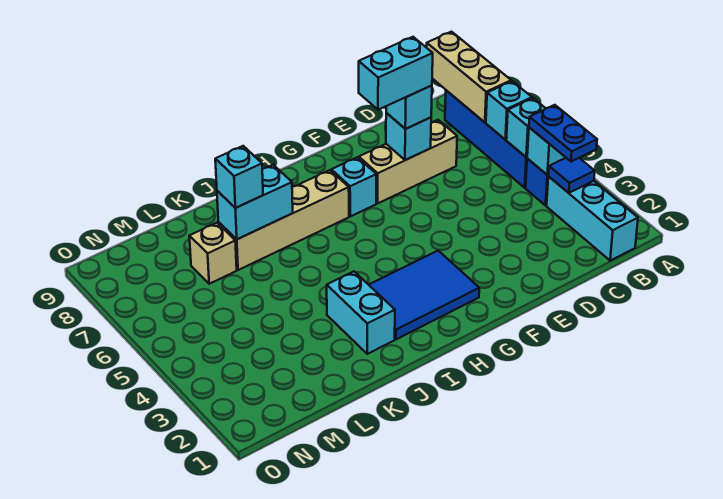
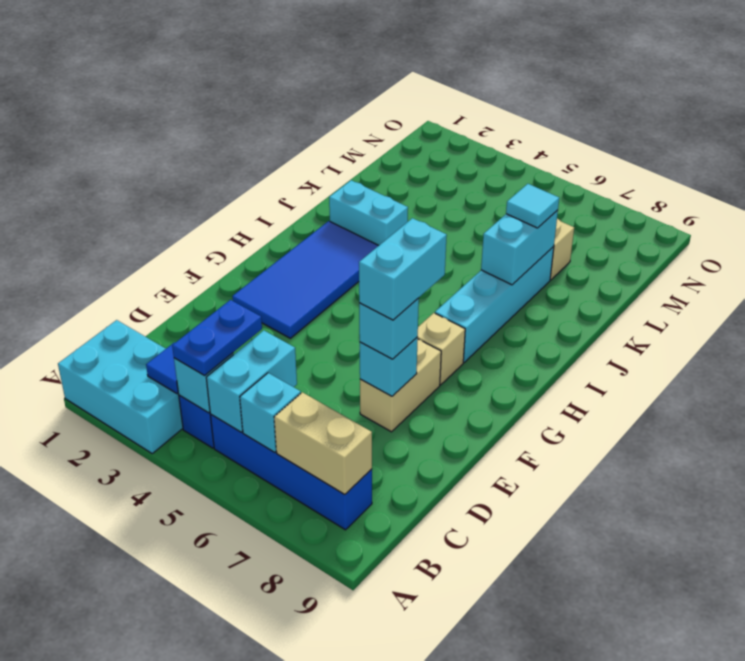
cyan brick B1:B3 level 1 -> cyan brick A1:B3 level 1
blue plate B3:B4 level 3 -> blue plate B4:C4 level 3
cyan brick B5 level 2 -> cyan brick B5:C5 level 2
tan brick B7:B9 level 2 -> tan brick B7:B8 level 2
tan brick D7:F7 level 1 -> tan brick E7:F7 level 1
blue tile G2:I3 level 1 -> blue tile F2:I3 level 1
cyan brick G7 level 1 -> tan brick G7 level 1
tan brick H7:K7 level 1 -> cyan brick H7:K7 level 1
cyan brick K7 level 3 -> cyan tile K7 level 3

